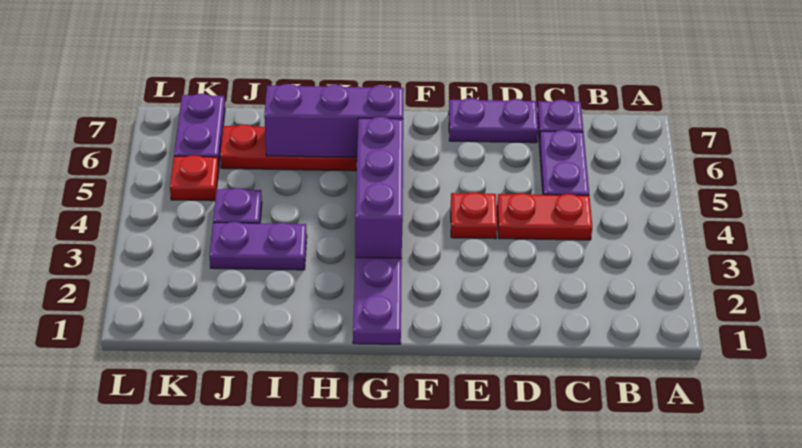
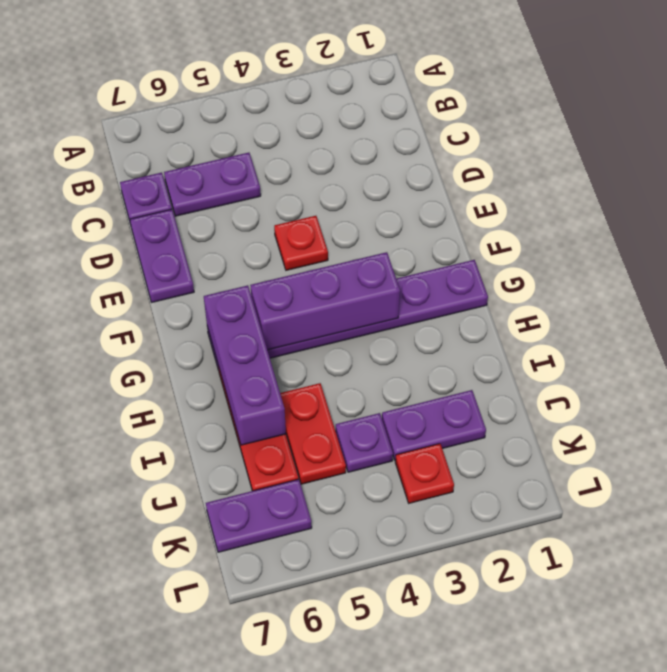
red plate C4:D4 level 1 -> red plate I5:J5 level 1
purple plate I3:J3 level 1 -> purple plate J2:J3 level 1
red plate K5 level 1 -> red plate K3 level 1

